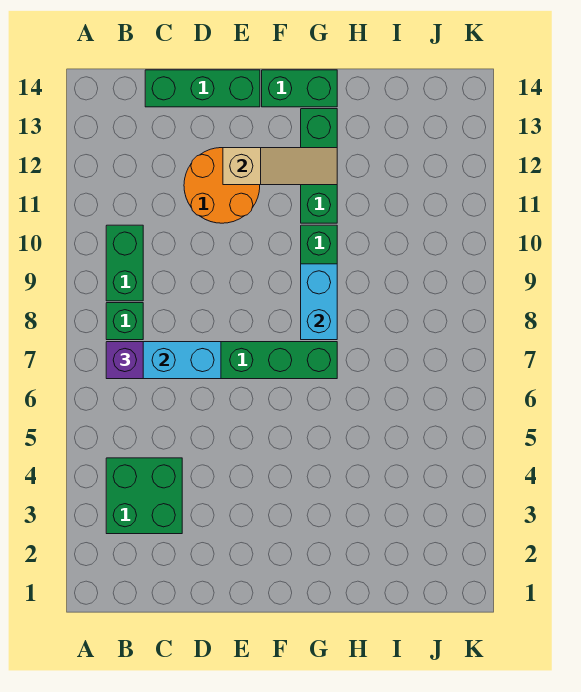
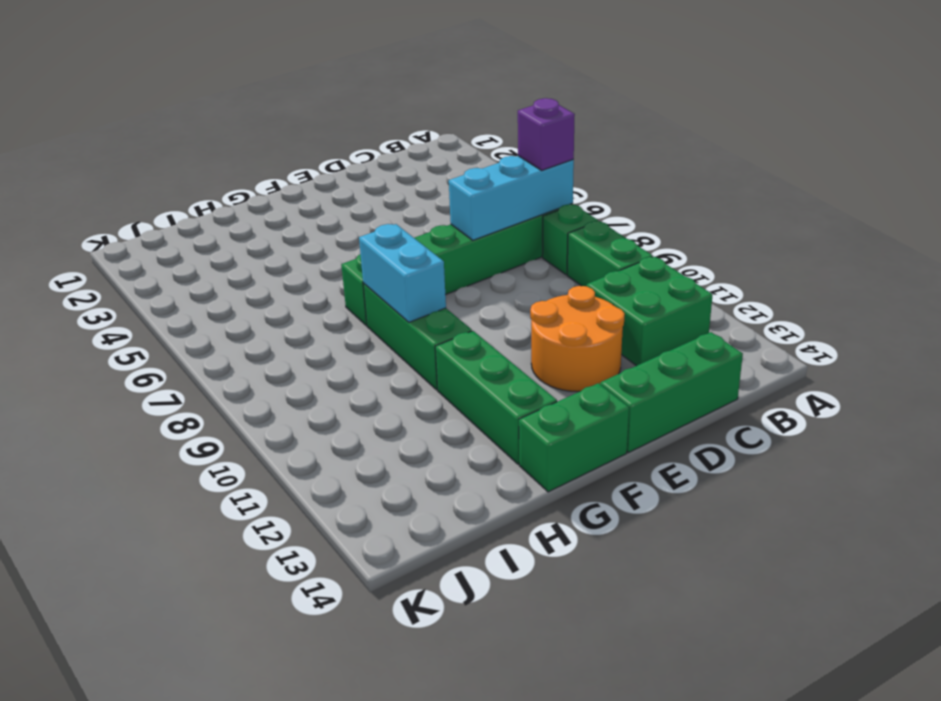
green brick B3:C4 level 1 -> green brick B11:C12 level 1
tan slope E12:G12 level 2 top E -> none

